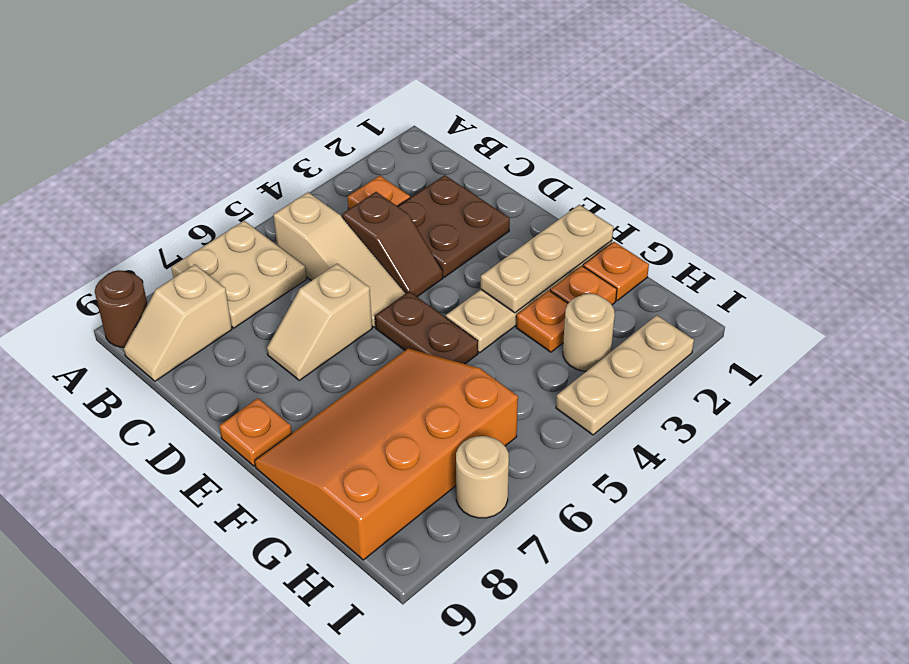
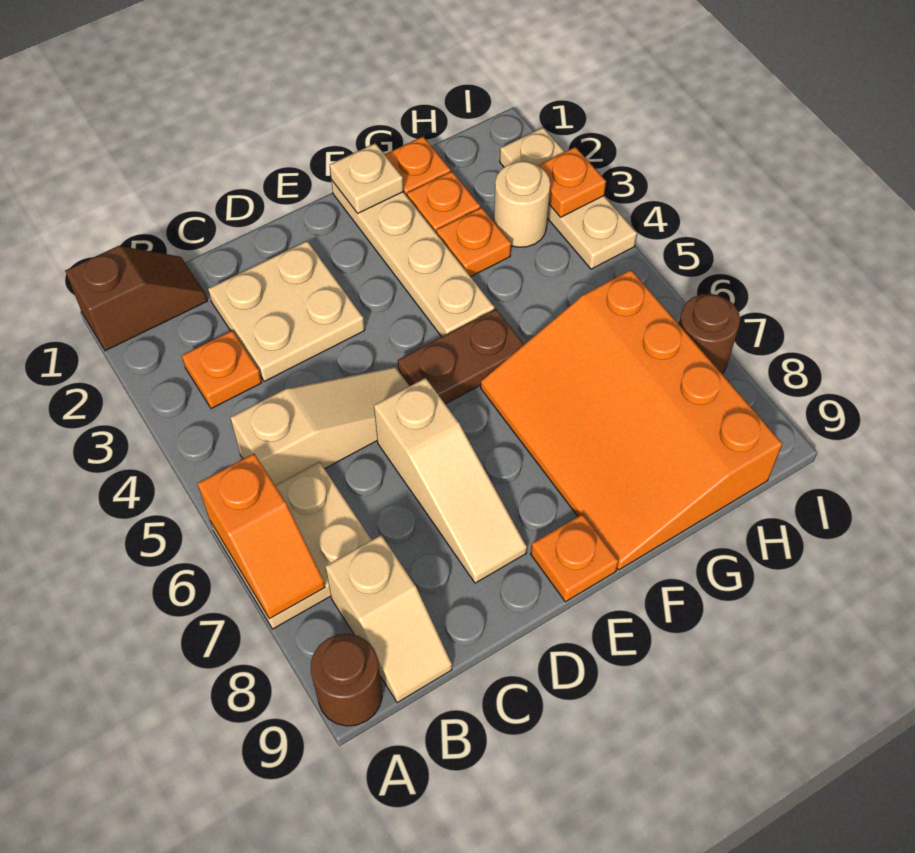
none -> orange slope A6:A7 level 2 top 6
brown plate C2:D3 level 1 -> tan plate C2:D3 level 1
brown slope C4:D4 level 1 top C -> brown slope A1:B1 level 1 top A
tan slope D6:D7 level 1 top 6 -> tan slope D6:D8 level 1 top 6
tan plate F1:F3 level 2 -> tan plate F1 level 2
none -> orange plate I3 level 2
tan round brick I7 level 1 -> brown round brick I7 level 1

